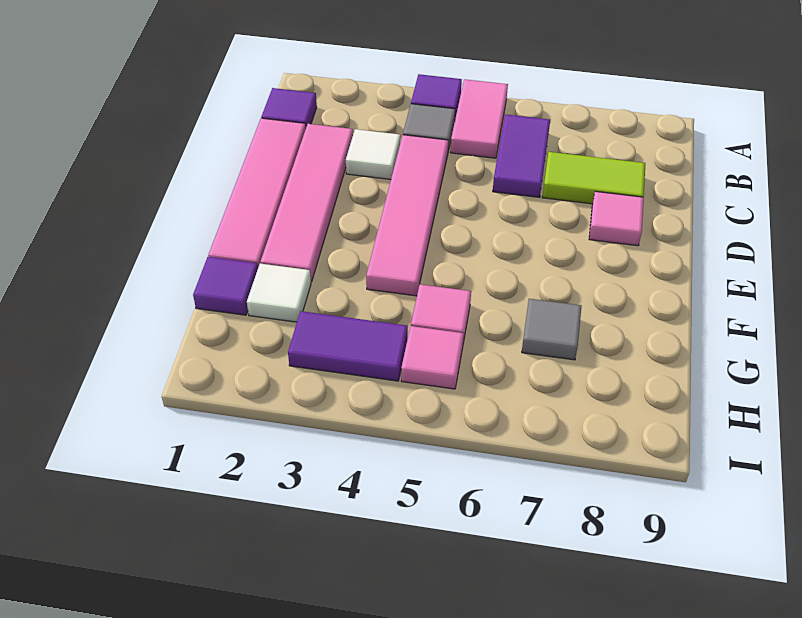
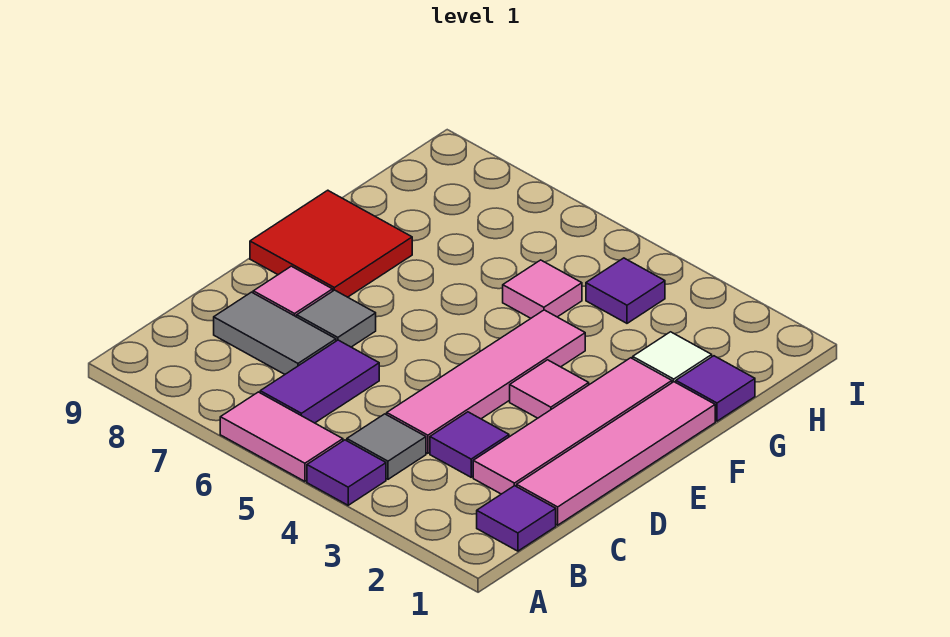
pink tile A5:B5 level 1 -> pink tile A5:A6 level 1
white tile C3 level 1 -> purple tile C3 level 1
lime tile C7:C8 level 1 -> grey tile C7:C8 level 1
none -> red tile E8:F9 level 1
grey tile G7 level 1 -> grey tile D7 level 1
purple tile H3:H4 level 1 -> purple tile H4 level 1
pink tile H5 level 1 -> pink tile E3 level 1

